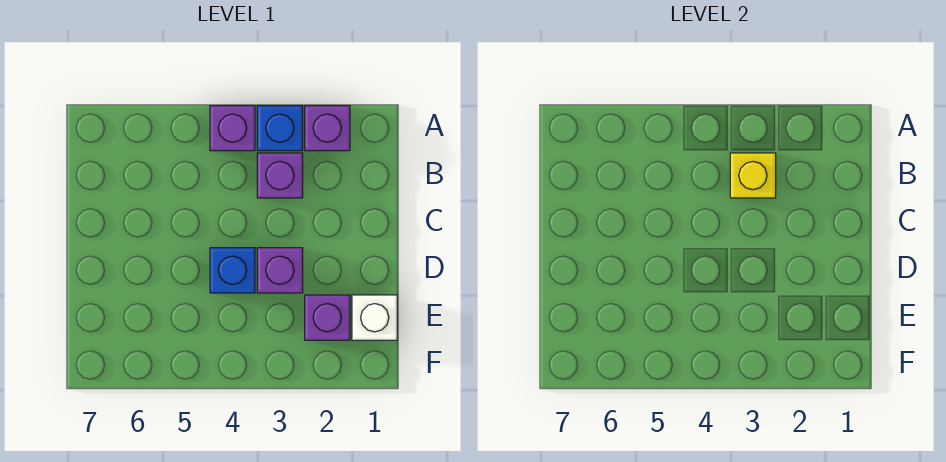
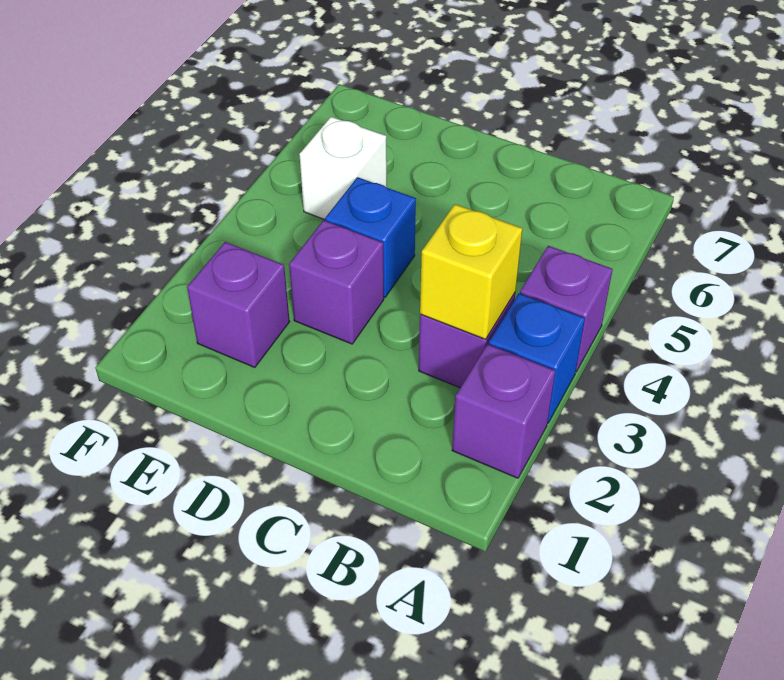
white brick E1 level 1 -> white brick E5 level 1

